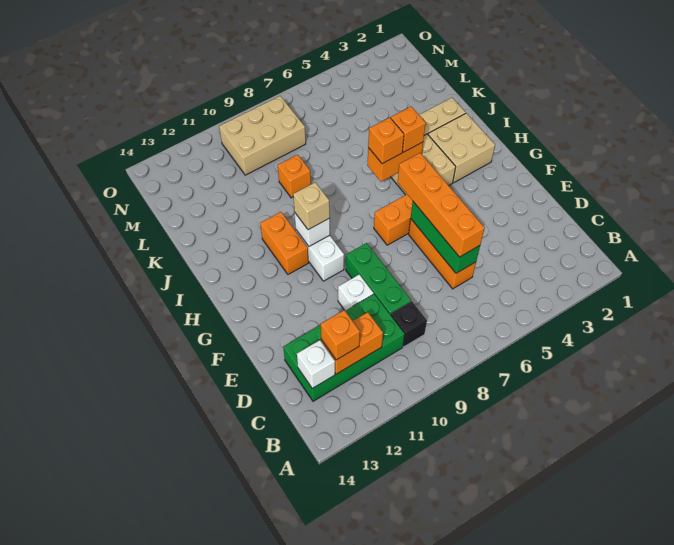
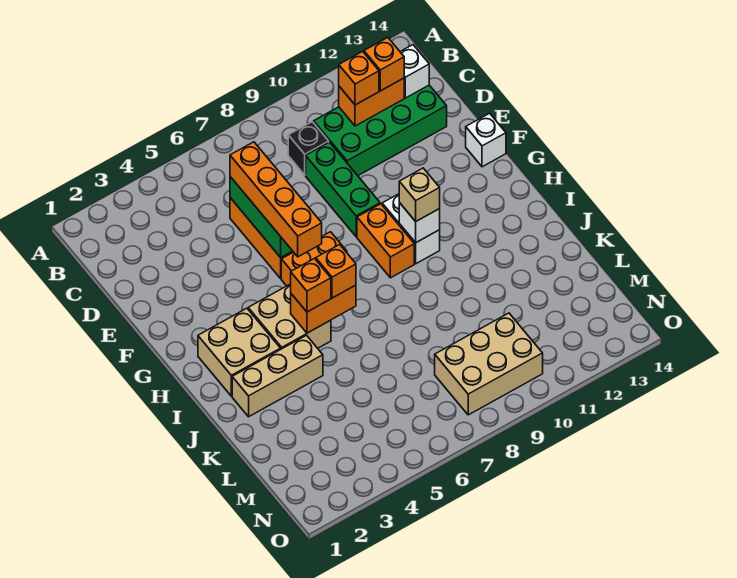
white brick E10 level 1 -> white brick F14 level 1
orange brick H11:I11 level 1 -> orange brick G9:H9 level 1
orange brick K9 level 1 -> orange brick C11 level 3

